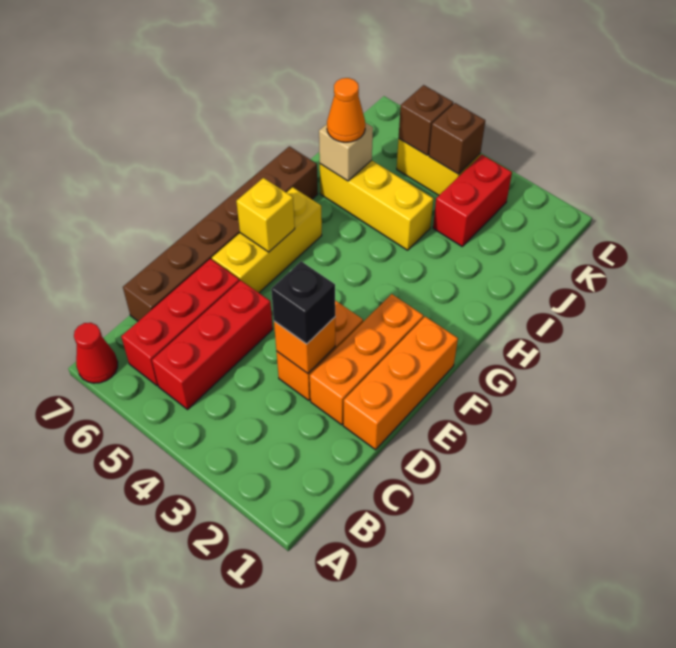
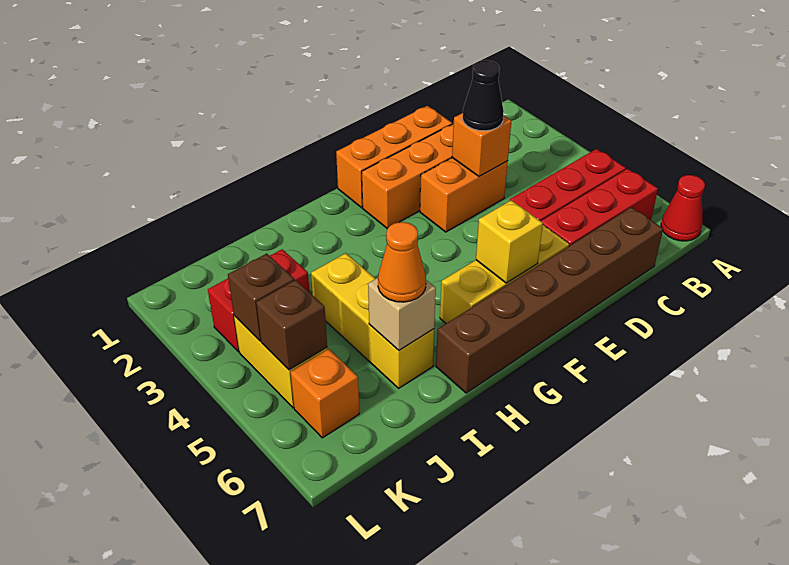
black brick D3 level 3 -> black cone D3 level 3
none -> orange brick K6 level 1

